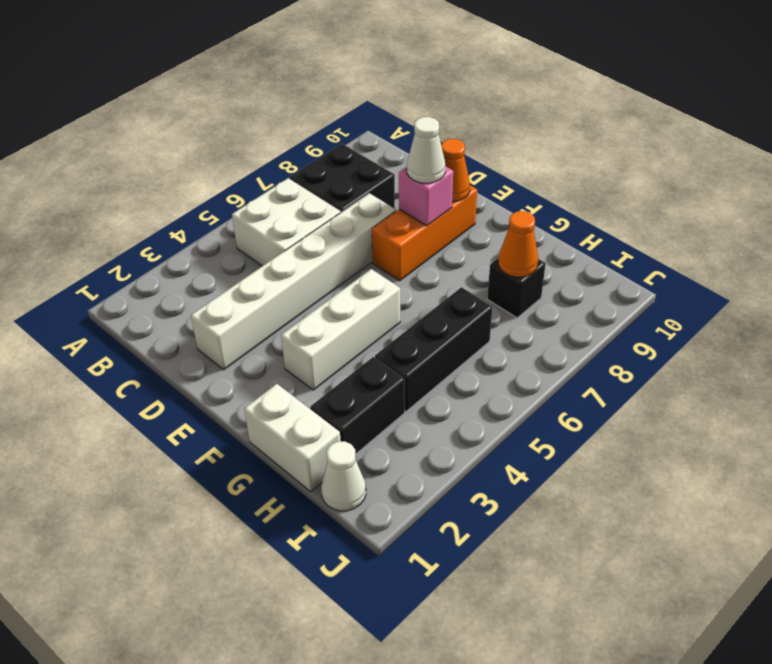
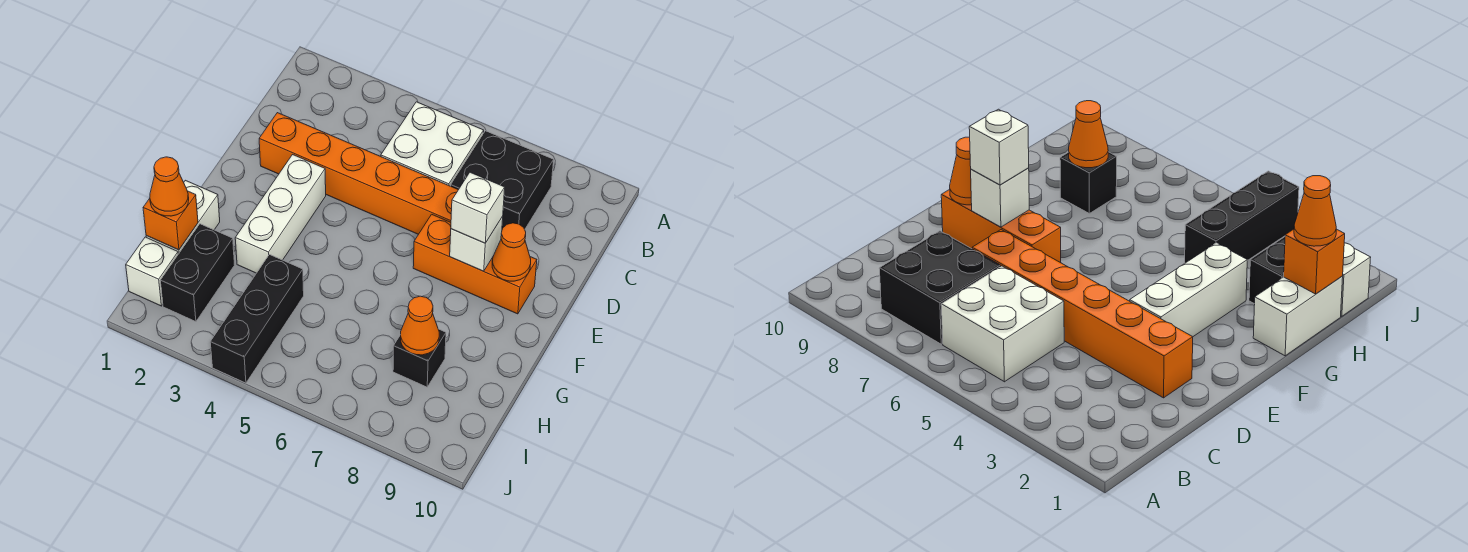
white brick D2:D7 level 1 -> orange brick D2:D7 level 1
pink brick E8 level 2 -> white brick E8 level 2
white cone E8 level 3 -> white brick E8 level 3
white brick F3:F5 level 1 -> white brick E3:G3 level 1
none -> orange brick H1 level 2
none -> orange cone H1 level 3
black brick H2:H3 level 1 -> black brick H2:I2 level 1
black brick H4:H6 level 1 -> black brick H4:J4 level 1
white cone I1 level 1 -> white brick I1 level 1

